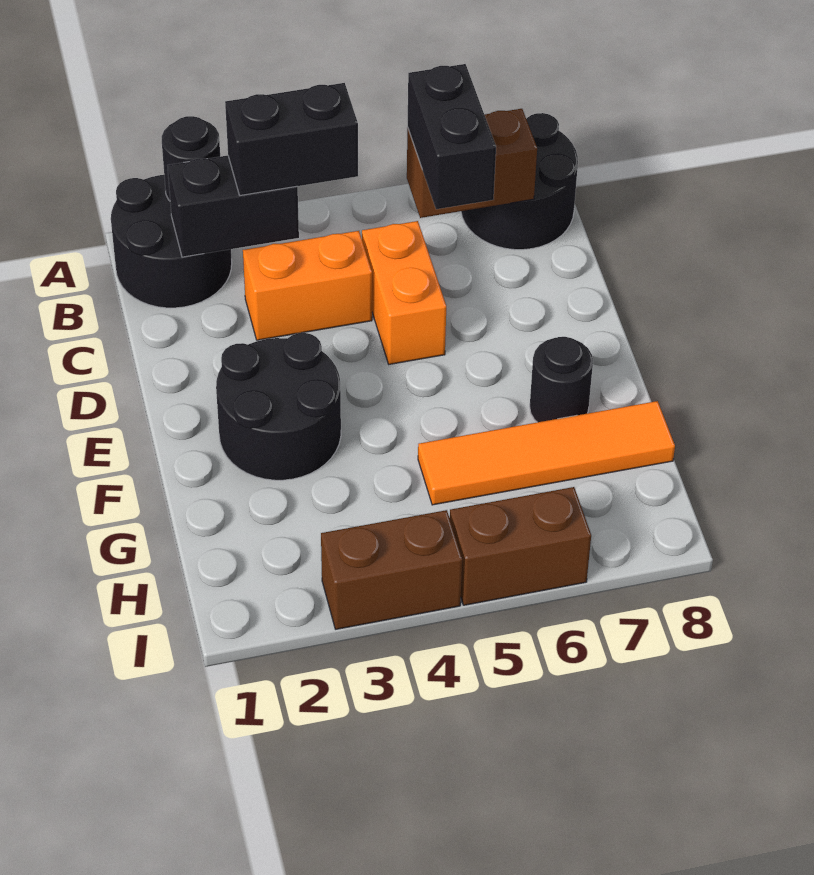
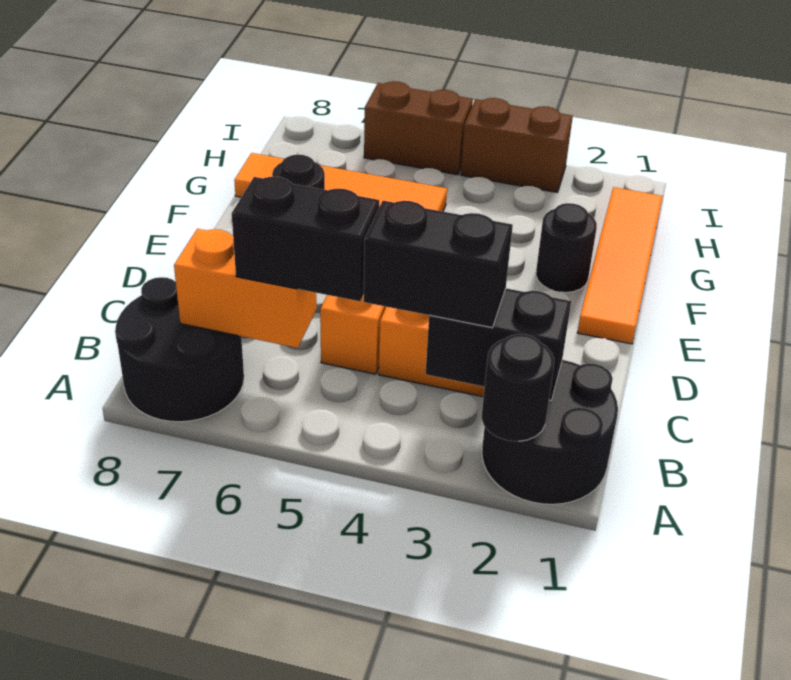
brown brick B6:B7 level 2 -> orange brick B6:B7 level 2
black brick B6:C6 level 3 -> black brick B5:B6 level 3
none -> orange tile E1:H1 level 1
black round brick E2:F3 level 1 -> black round brick F2 level 1

